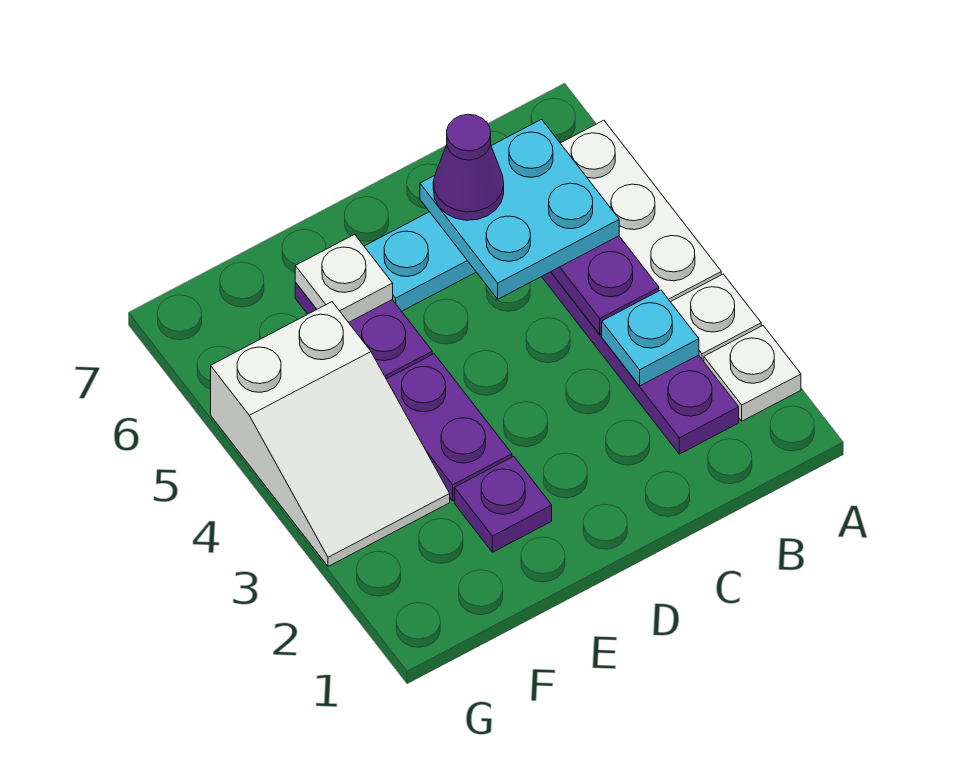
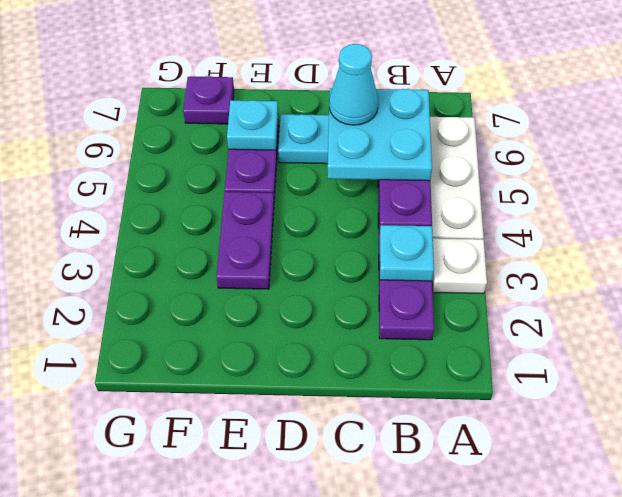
white plate A2 level 1 -> none
purple cone C6 level 4 -> cyan cone C6 level 4
purple plate E2 level 1 -> purple plate F7 level 1
white plate E6 level 2 -> cyan plate E6 level 2
white slope F3:G5 level 1 top 5 -> none

